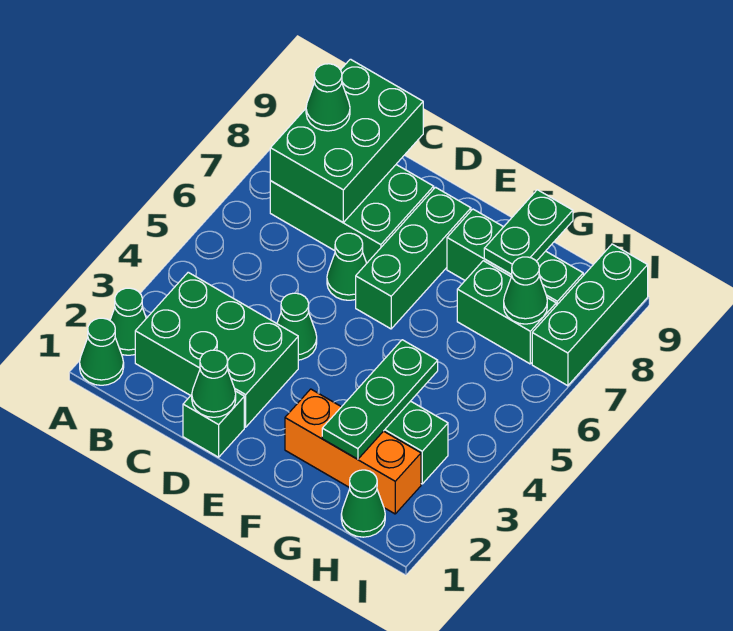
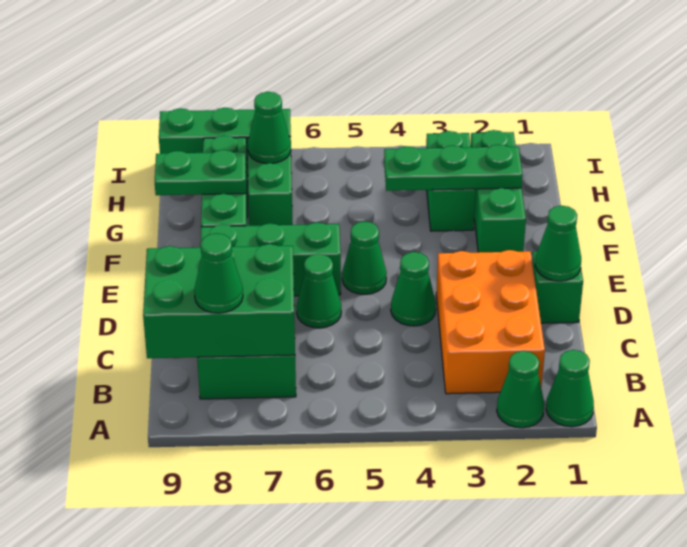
green brick B2:D3 level 1 -> orange brick B2:D3 level 1
orange brick F2:H2 level 1 -> green brick F2:H2 level 1
green cone H1 level 1 -> green cone E5 level 1

